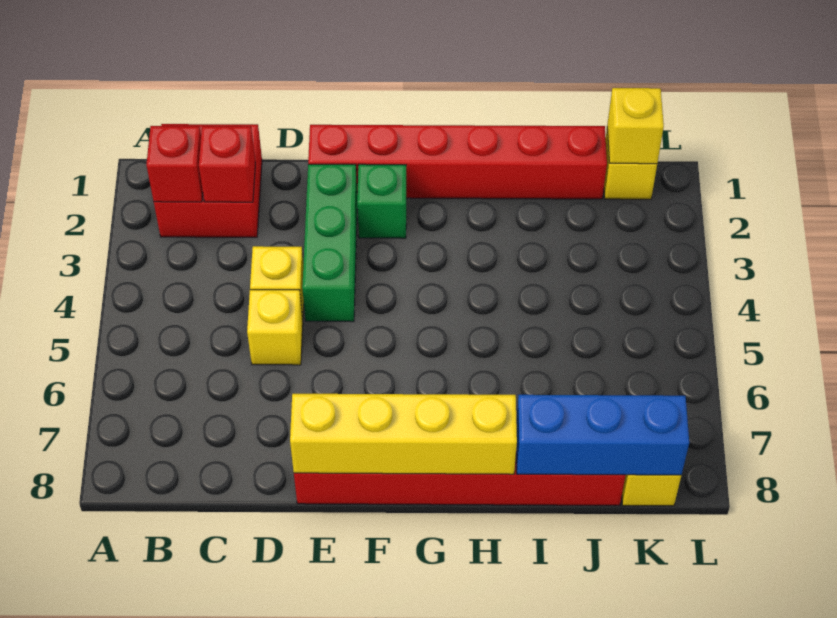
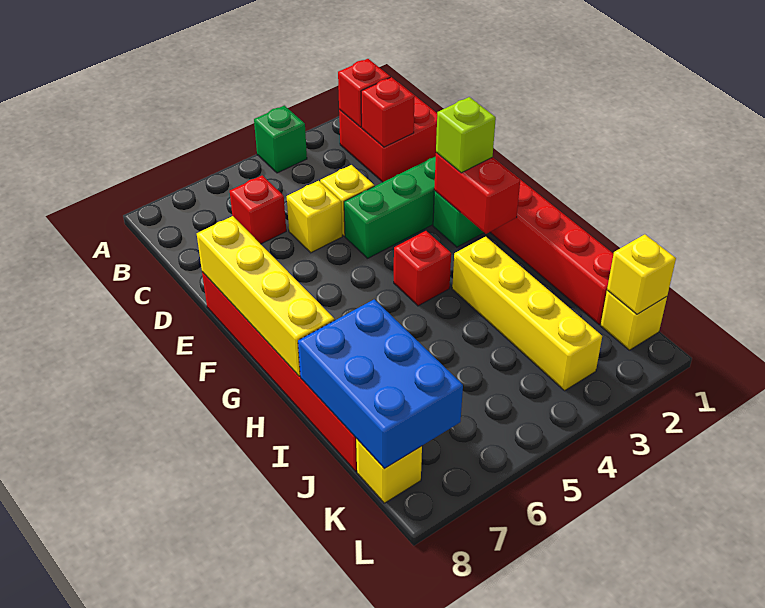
none -> green brick A4 level 1
none -> red brick C6 level 1
none -> red brick F2:G2 level 2
none -> lime brick F2 level 3
none -> red brick G4 level 1
none -> yellow brick H3:K3 level 1
blue brick I8:K8 level 2 -> blue brick I7:K8 level 2

